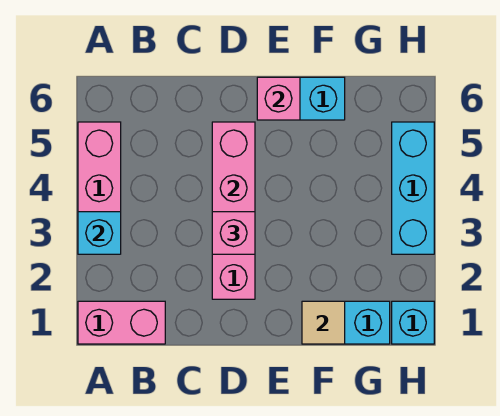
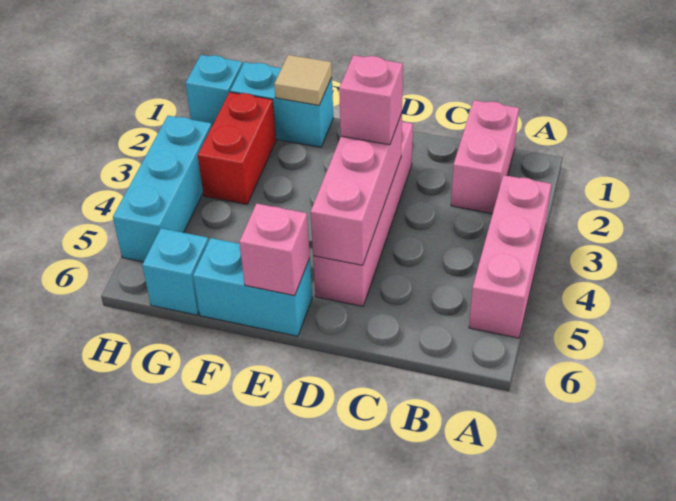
pink brick A1:B1 level 1 -> pink brick B1:B2 level 1
cyan brick A3 level 2 -> cyan brick G6 level 1
none -> red brick G2:G3 level 1

